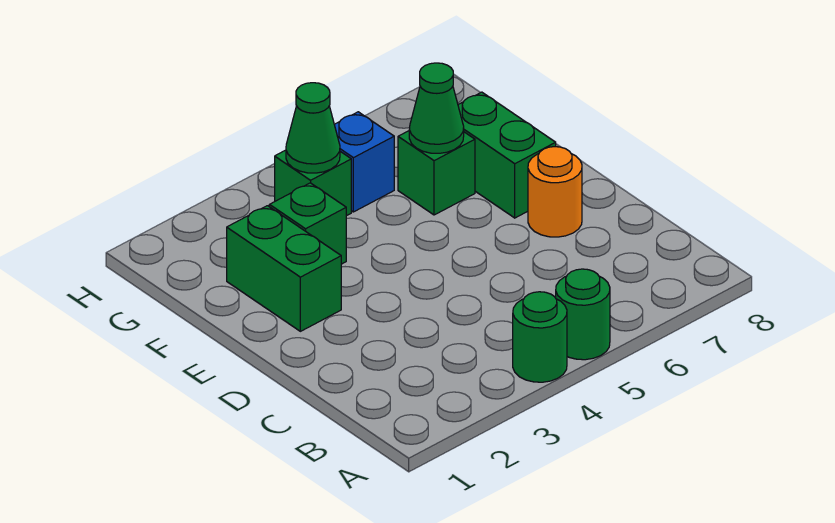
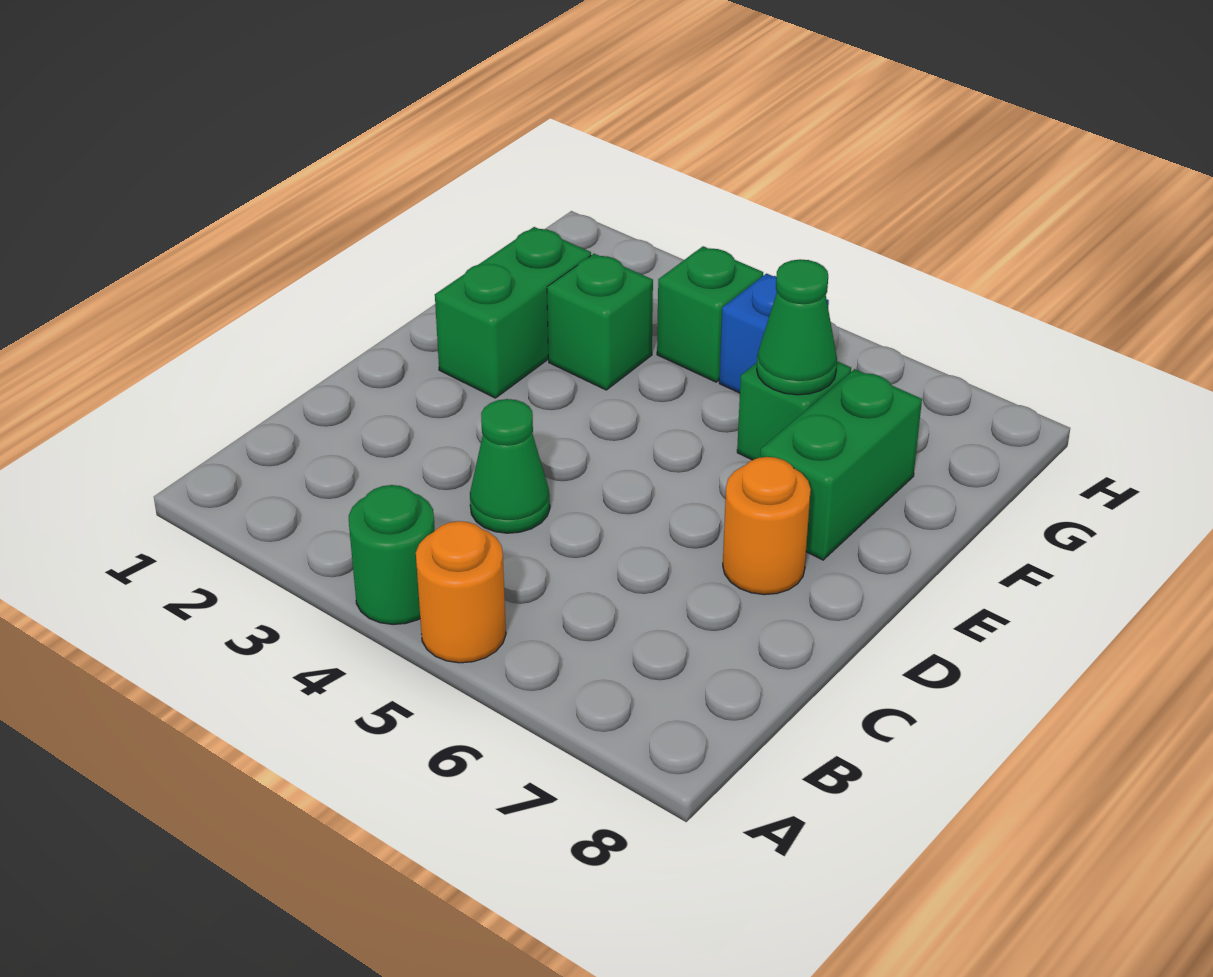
green round brick A5 level 1 -> orange round brick A5 level 1
green cone G4 level 2 -> green cone C4 level 1

